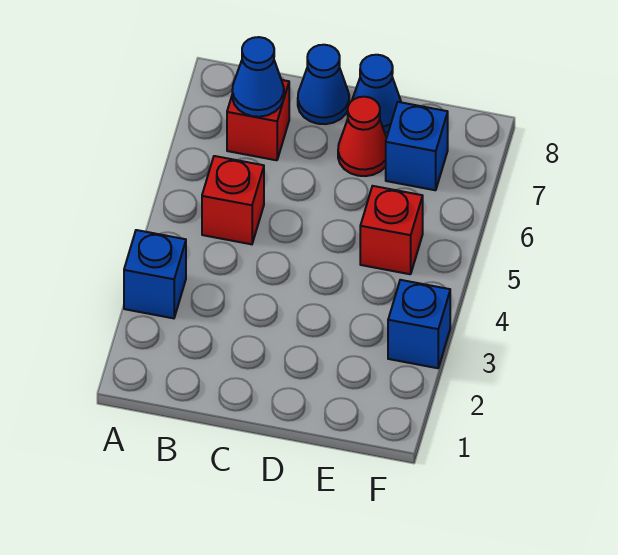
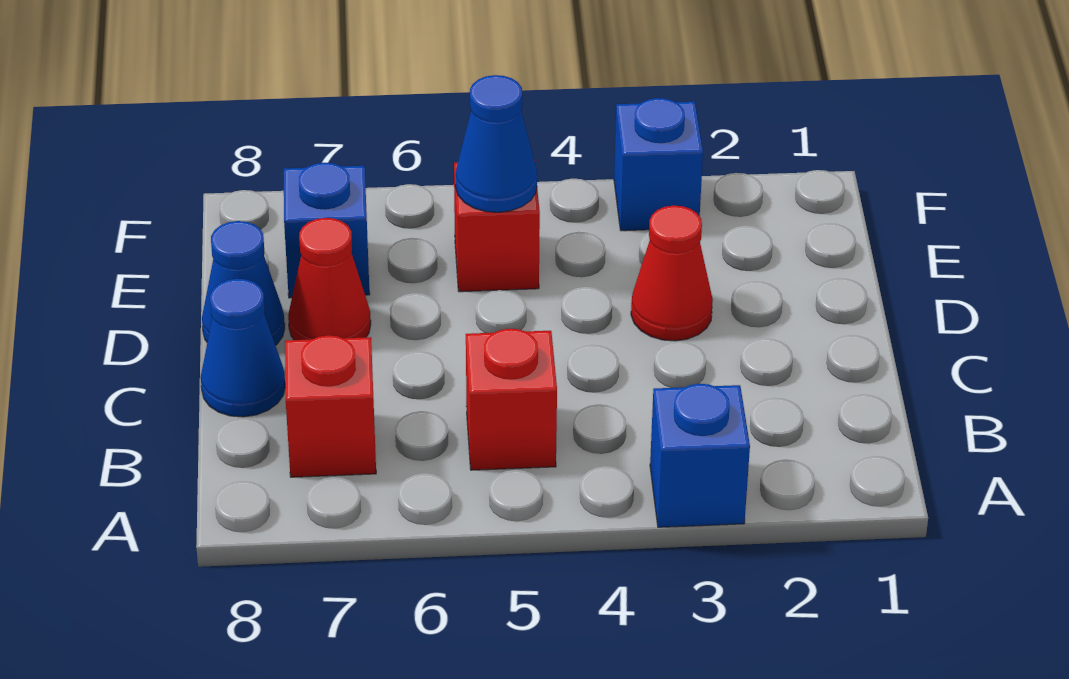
blue cone B7 level 2 -> blue cone E5 level 2
none -> red cone D3 level 1

